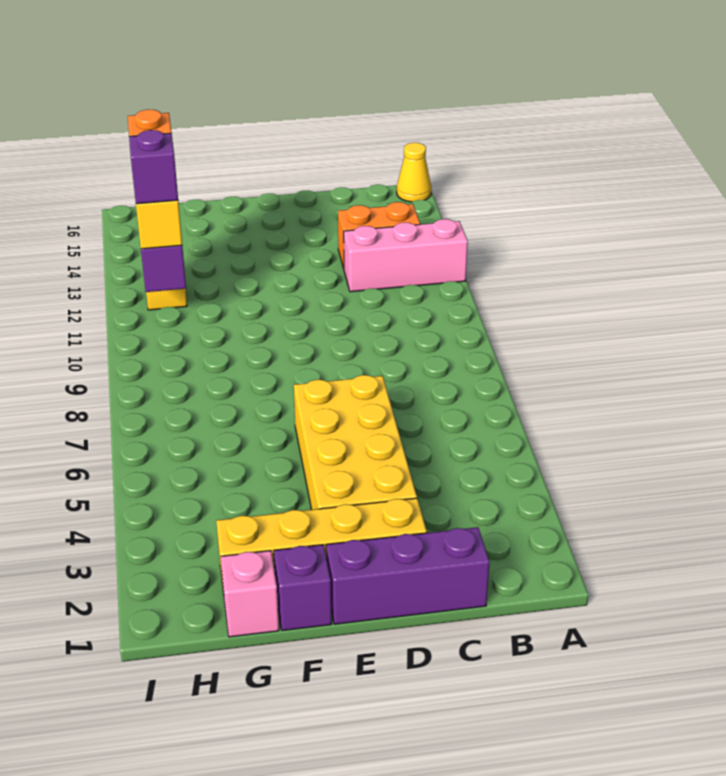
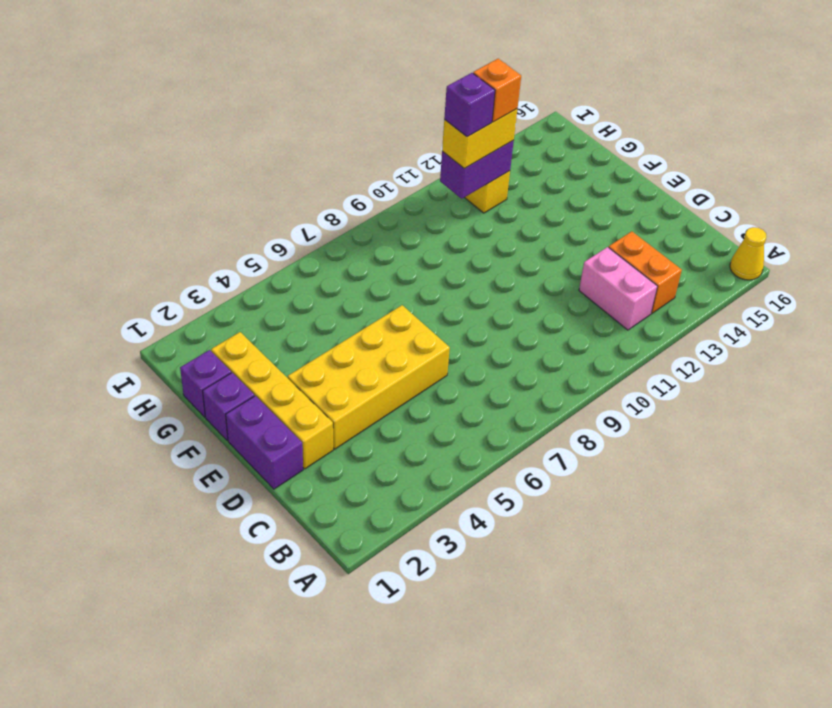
pink brick A12:C12 level 1 -> pink brick B12:C12 level 1
purple brick C1:E1 level 1 -> purple brick D1:E1 level 1
pink brick G1 level 1 -> purple brick G1 level 1

